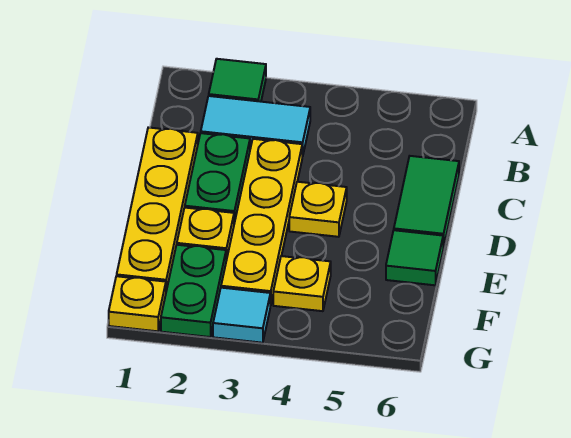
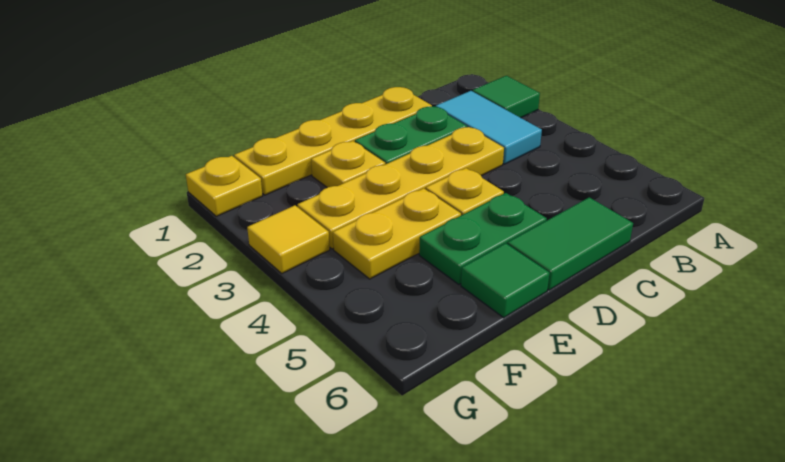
green plate F2:G2 level 1 -> green plate D5:E5 level 1
yellow plate F4 level 1 -> yellow plate E4:F4 level 1
cyan tile G3 level 1 -> yellow tile G3 level 1

